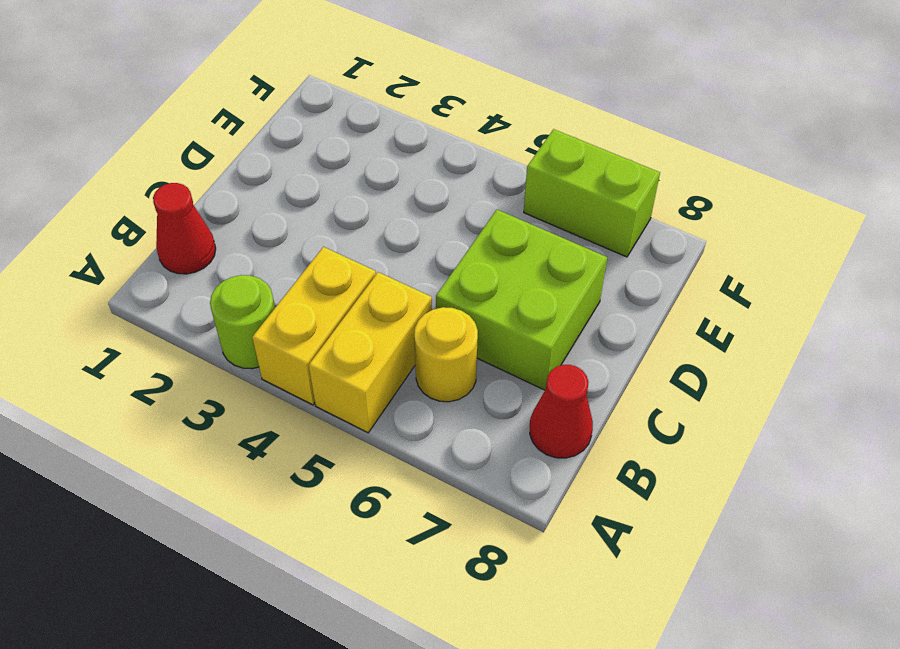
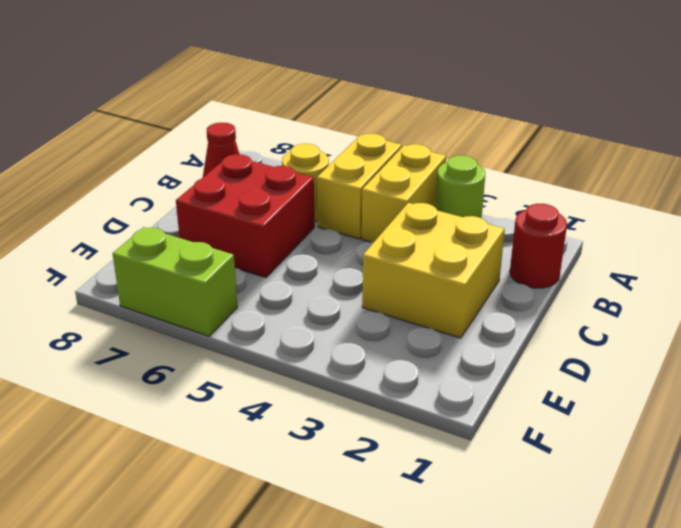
red cone B1 level 1 -> red round brick B1 level 1
none -> yellow brick C2:D3 level 1
lime brick C6:D7 level 1 -> red brick C6:D7 level 1

